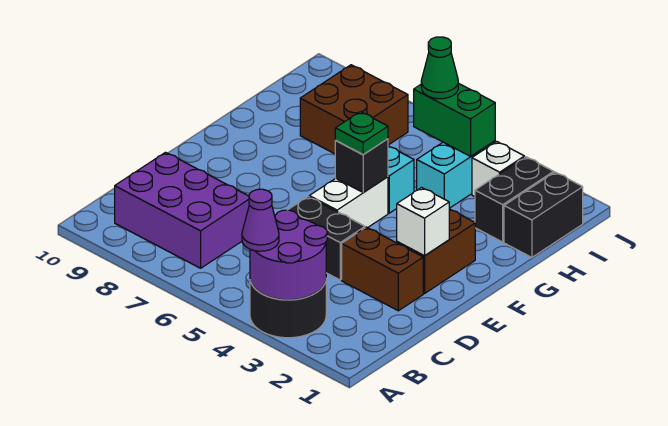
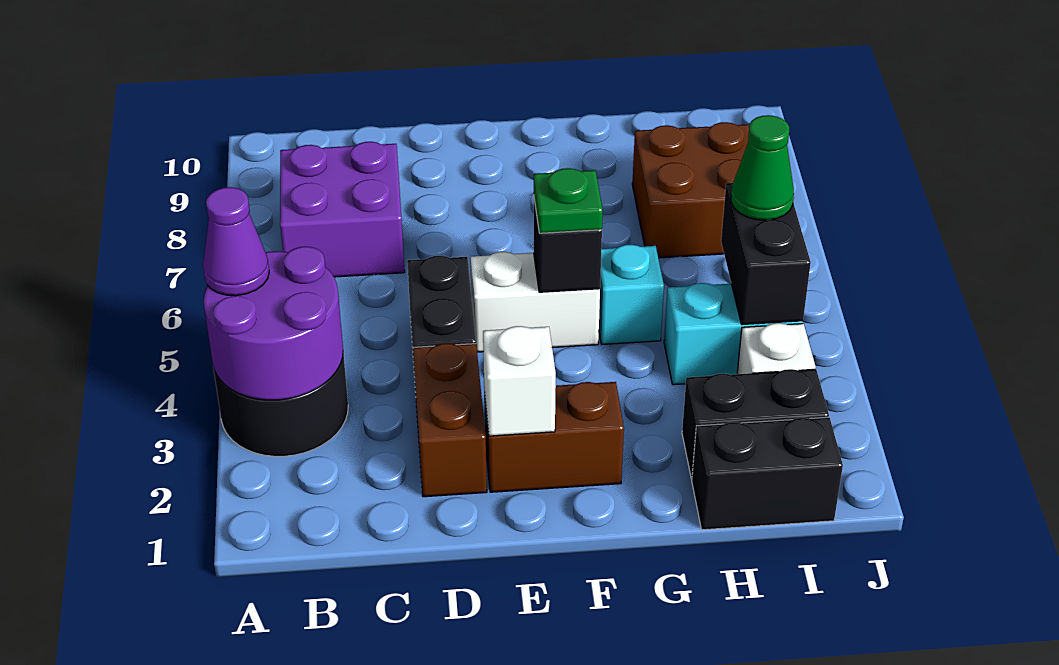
purple brick B7:C9 level 1 -> purple brick B7:C8 level 1
green brick I4:I5 level 2 -> black brick I4:I5 level 2

